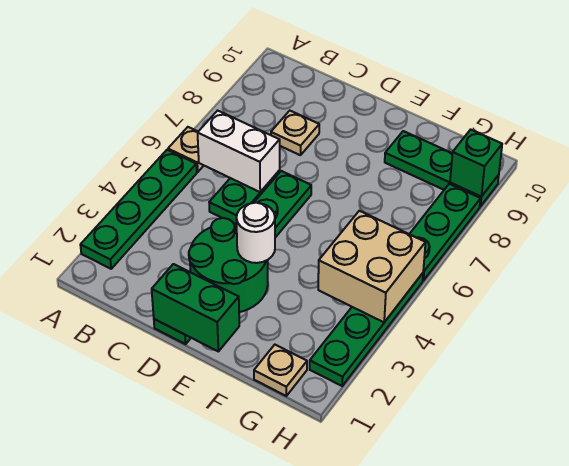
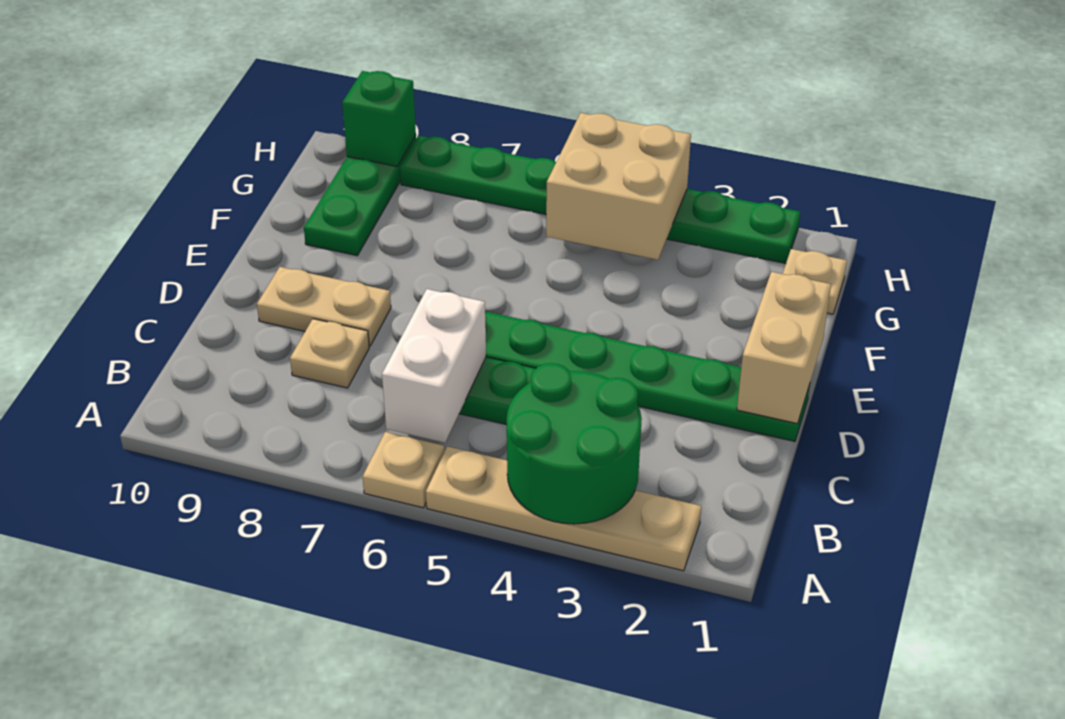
green plate A2:A5 level 1 -> tan plate A2:A5 level 1
green brick D1:E1 level 2 -> tan brick D1:E1 level 2
green round brick D2:E3 level 2 -> green round brick A3:B4 level 2
none -> tan plate D8:D9 level 1
white round brick E3 level 3 -> none

